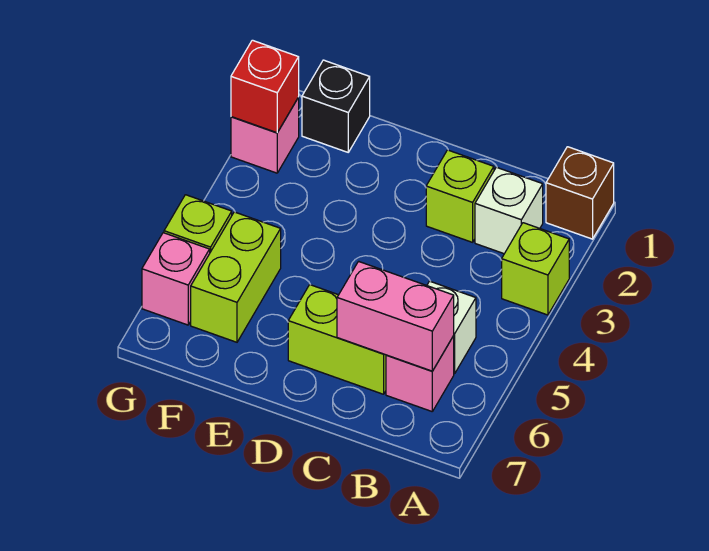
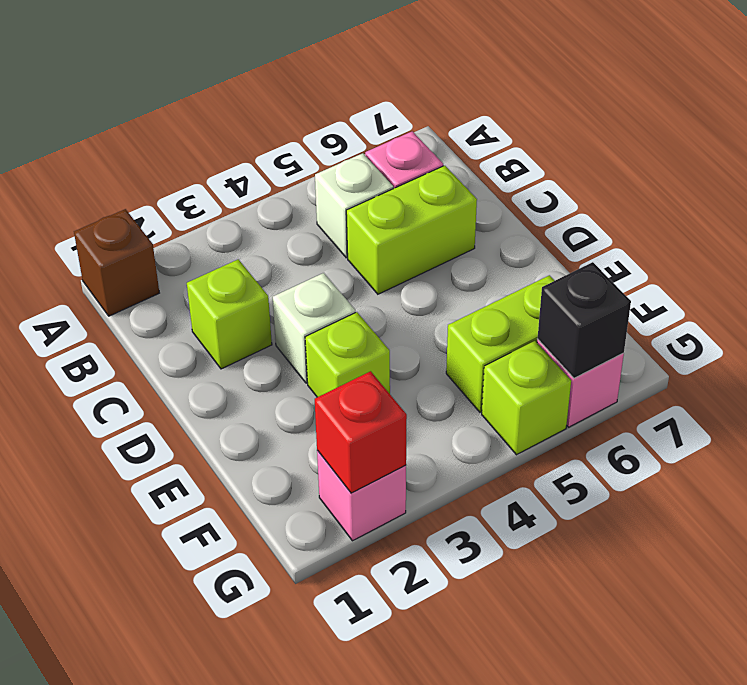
lime brick A3 level 1 -> lime brick E3 level 1
white brick B2 level 1 -> white brick D3 level 1
pink brick B6:C6 level 2 -> none
lime brick C6:D6 level 1 -> lime brick C5:C6 level 1
black brick F1 level 1 -> black brick G6 level 2

